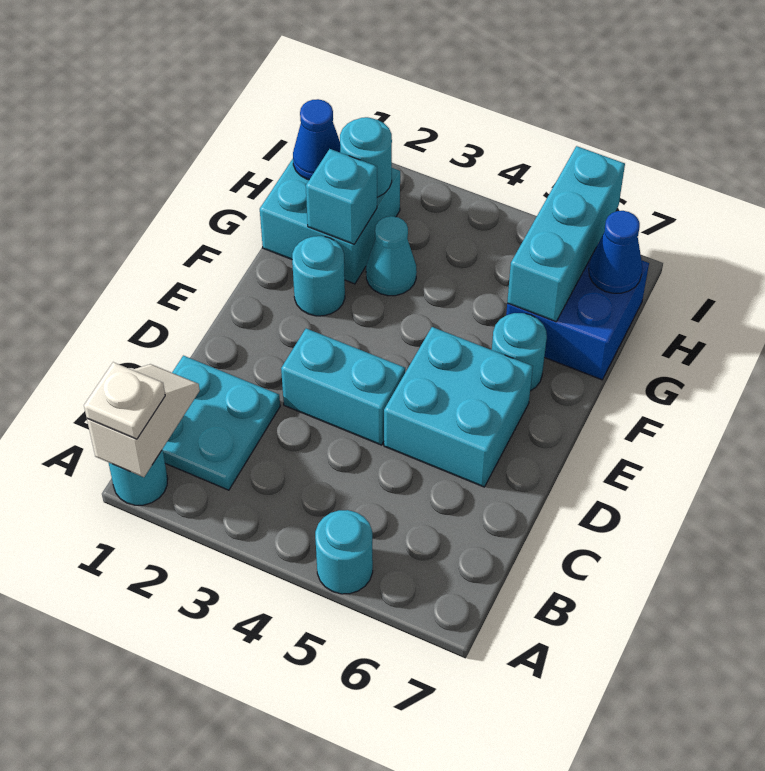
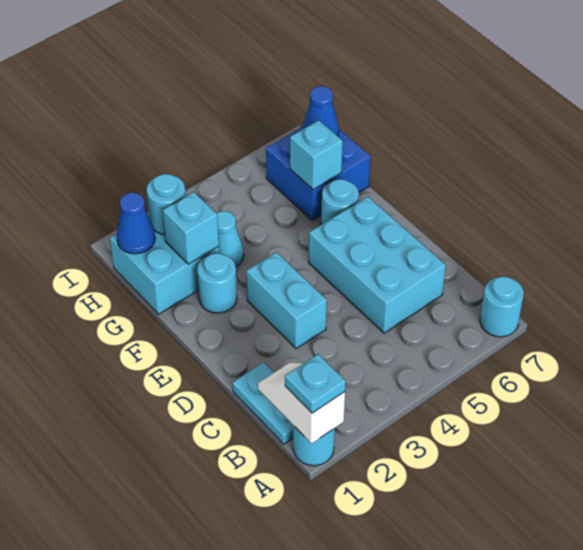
white plate A1 level 3 -> cyan plate A1 level 3
cyan round brick A5 level 1 -> cyan round brick A7 level 1
cyan plate B1:C2 level 1 -> cyan plate B1:C1 level 1
cyan brick D3:D4 level 1 -> cyan brick D3:E3 level 1
cyan brick D5:E6 level 1 -> cyan brick C5:E6 level 1
cyan brick G6:I6 level 2 -> cyan brick G6 level 2

